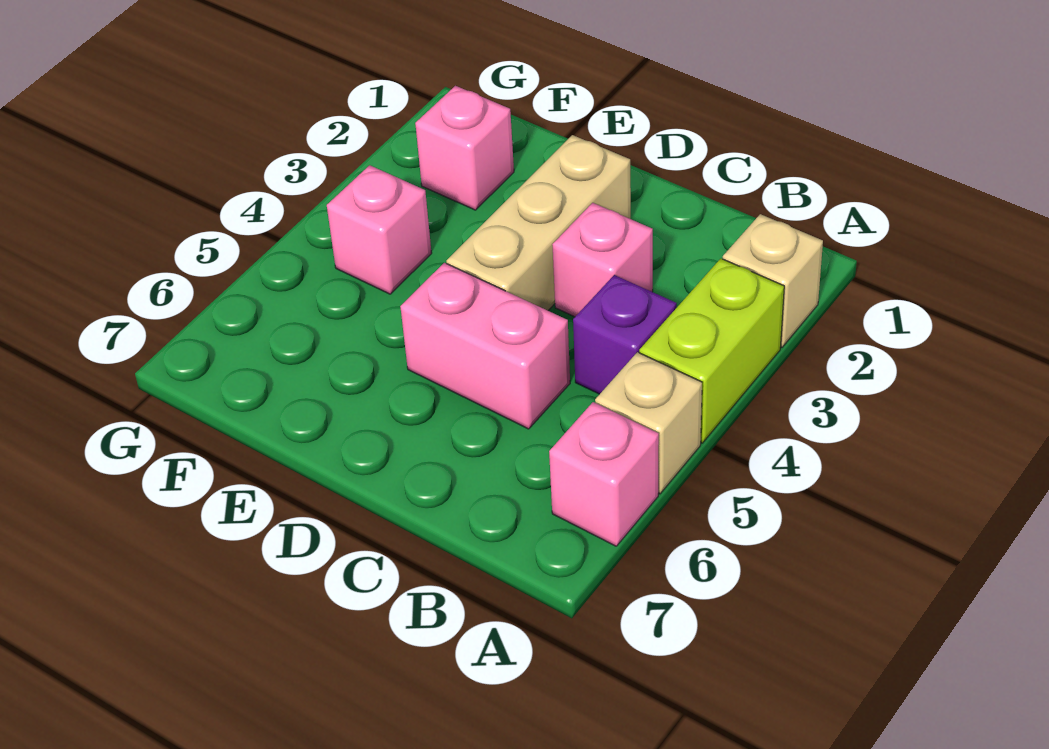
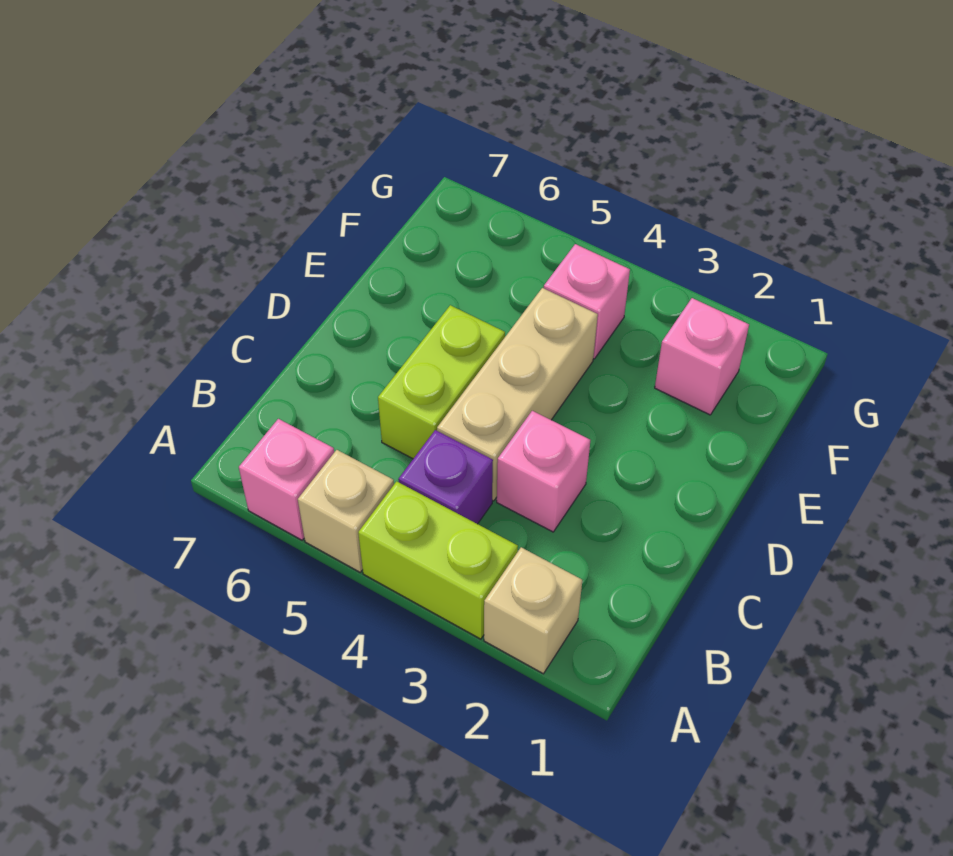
pink brick C5:D5 level 1 -> lime brick C5:D5 level 1
tan brick D2:D4 level 1 -> tan brick C4:E4 level 1

